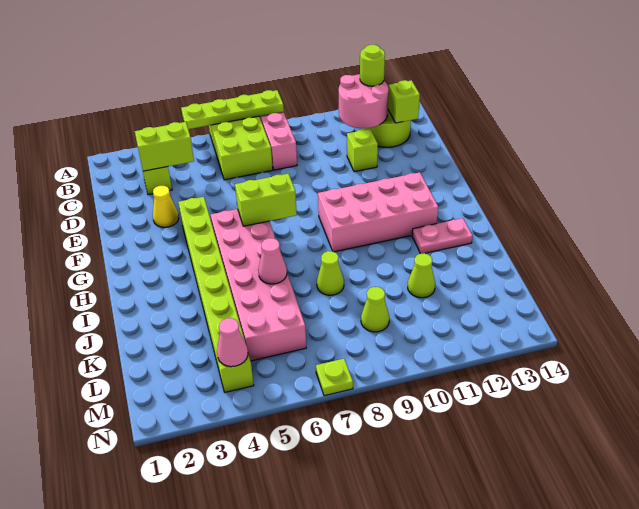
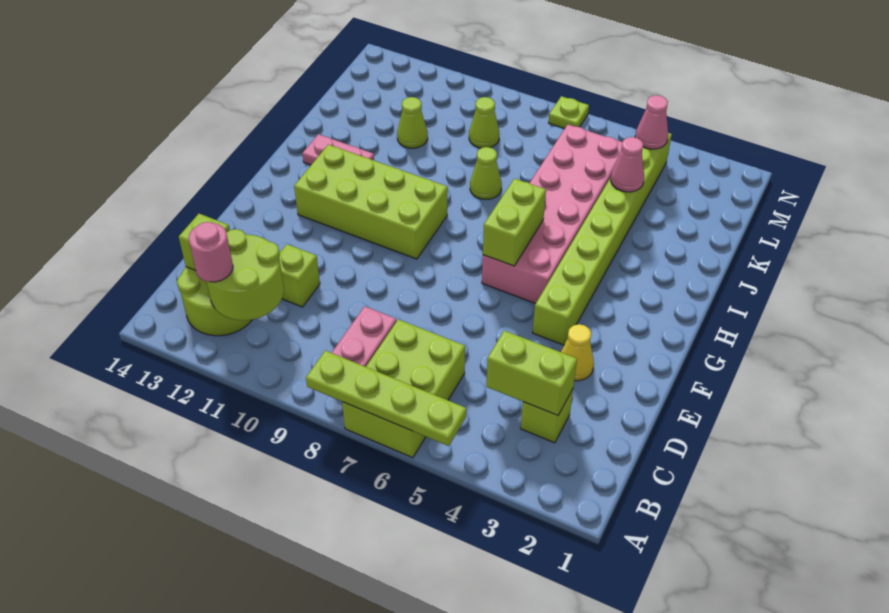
pink round brick B11:C12 level 2 -> lime round brick B11:C12 level 2
lime round brick B12 level 3 -> pink round brick B12 level 3
lime brick G6:G7 level 2 -> lime brick G6:H6 level 2
pink brick G9:H12 level 1 -> lime brick G9:H12 level 1
pink cone J6 level 2 -> pink cone K4 level 2

